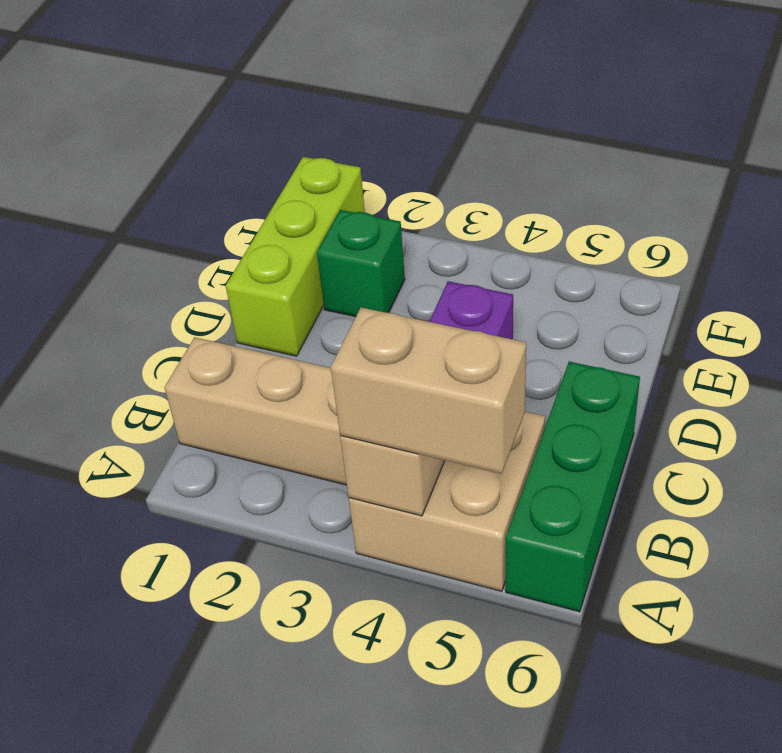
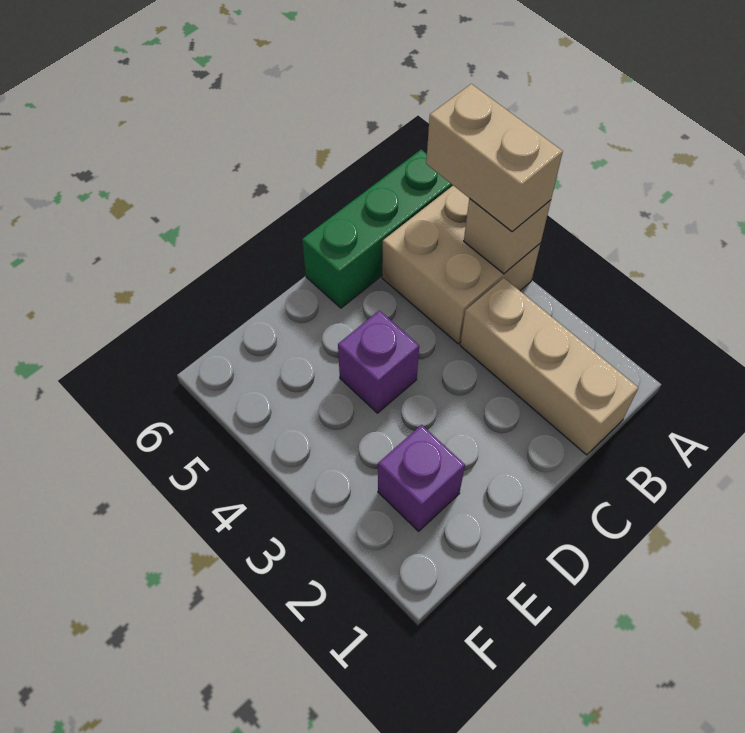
lime brick D1:F1 level 1 -> none
green brick E2 level 1 -> purple brick E2 level 1

